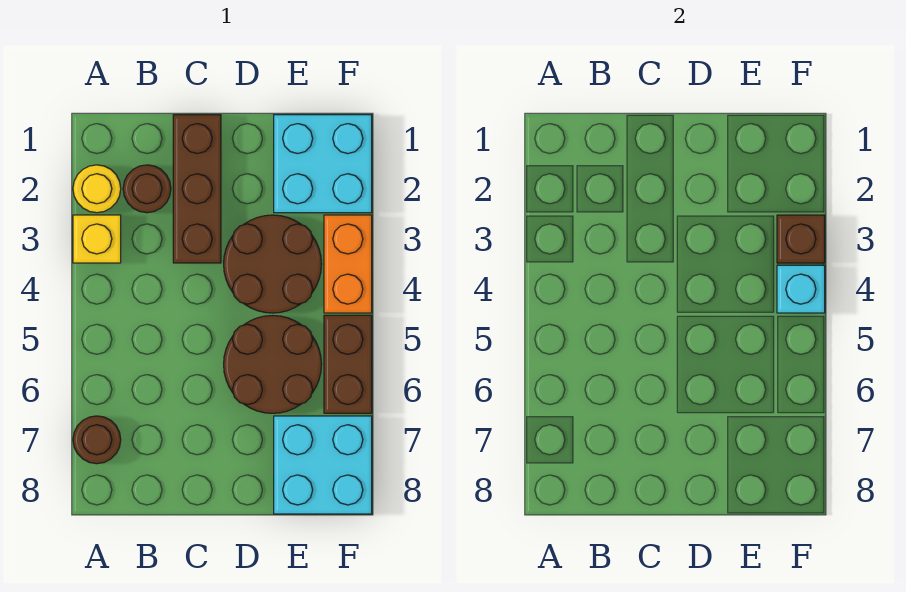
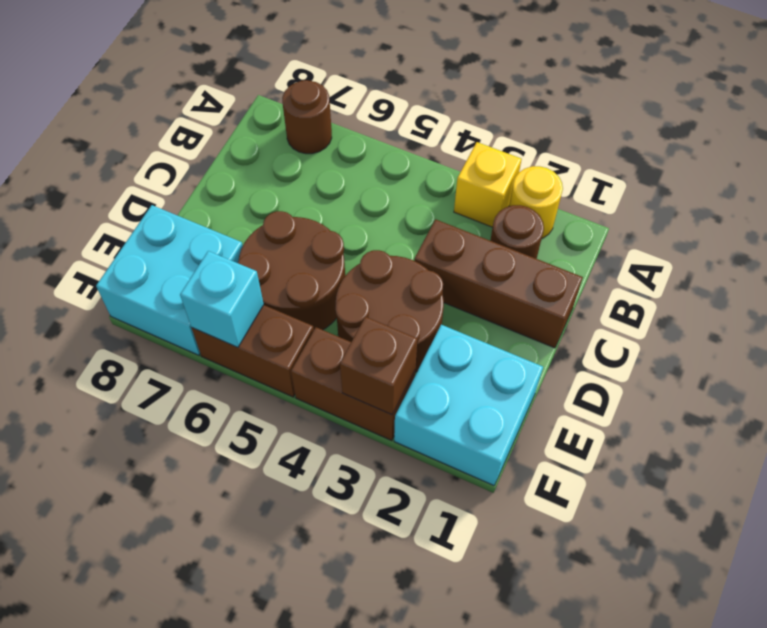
orange brick F3:F4 level 1 -> brown brick F3:F4 level 1
cyan brick F4 level 2 -> cyan brick F6 level 2

